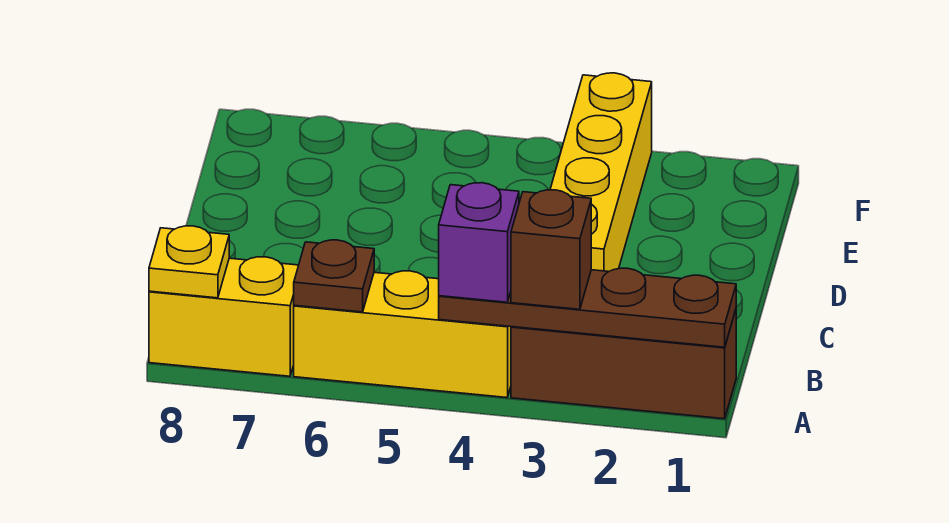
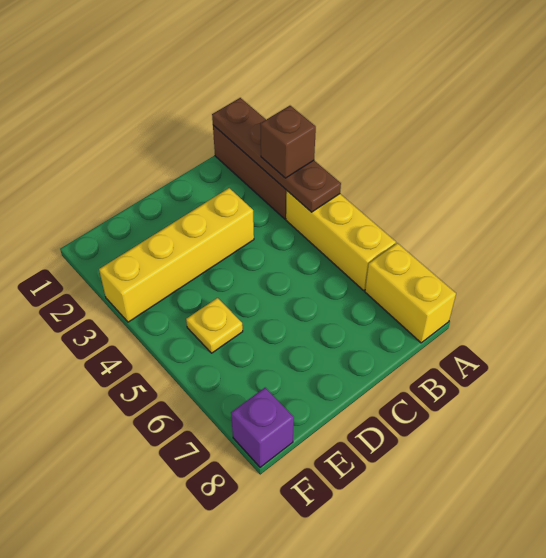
purple brick A4 level 3 -> purple brick F8 level 1
brown plate A6 level 2 -> none
yellow plate A8 level 2 -> yellow plate E5 level 1

